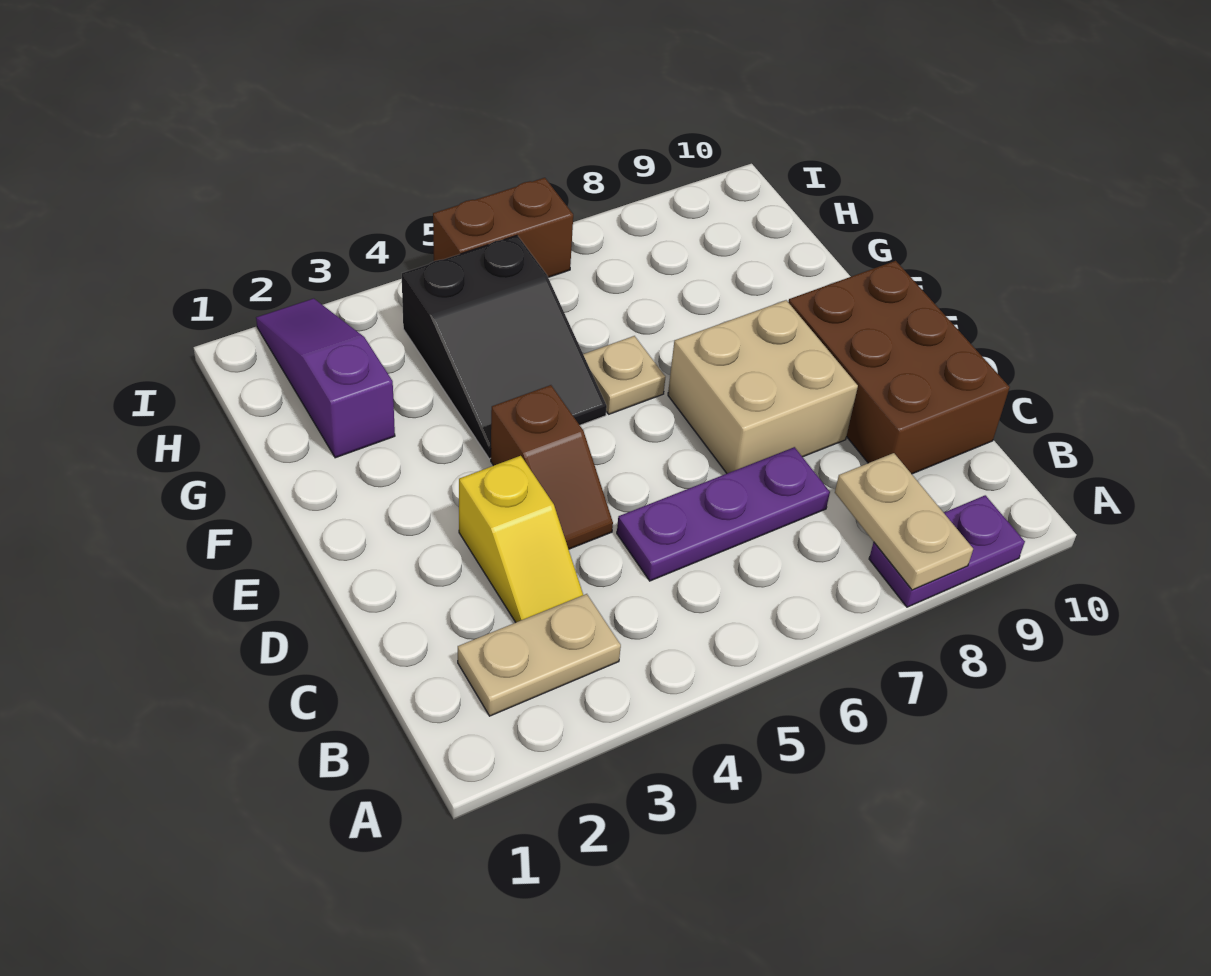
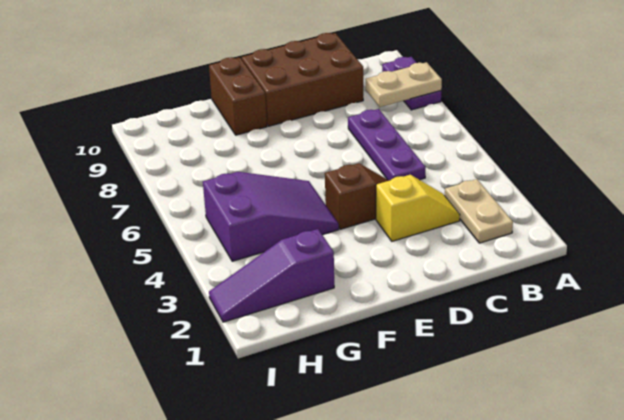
tan brick D7:E8 level 1 -> none
black slope F4:H5 level 1 top H -> purple slope F4:H5 level 1 top H
tan plate F6 level 1 -> none
brown brick I5:I6 level 1 -> brown brick F9:F10 level 1

